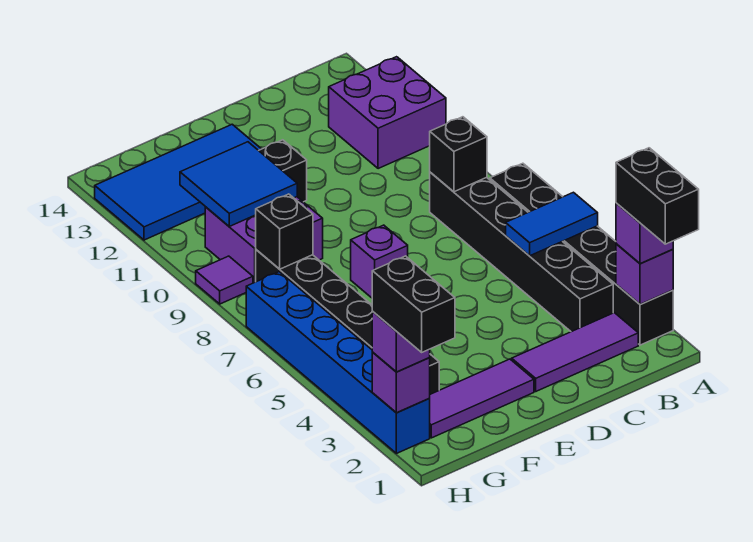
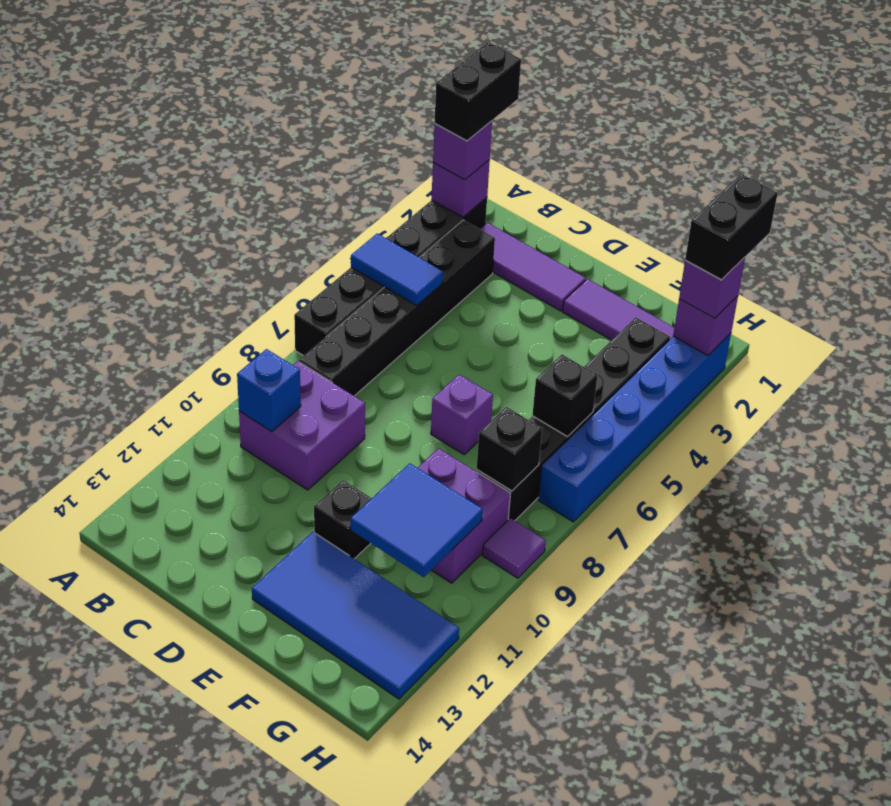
purple brick A11:B12 level 1 -> purple brick B9:C10 level 1
black brick B8 level 2 -> black brick G6 level 2
none -> blue brick B10 level 2

